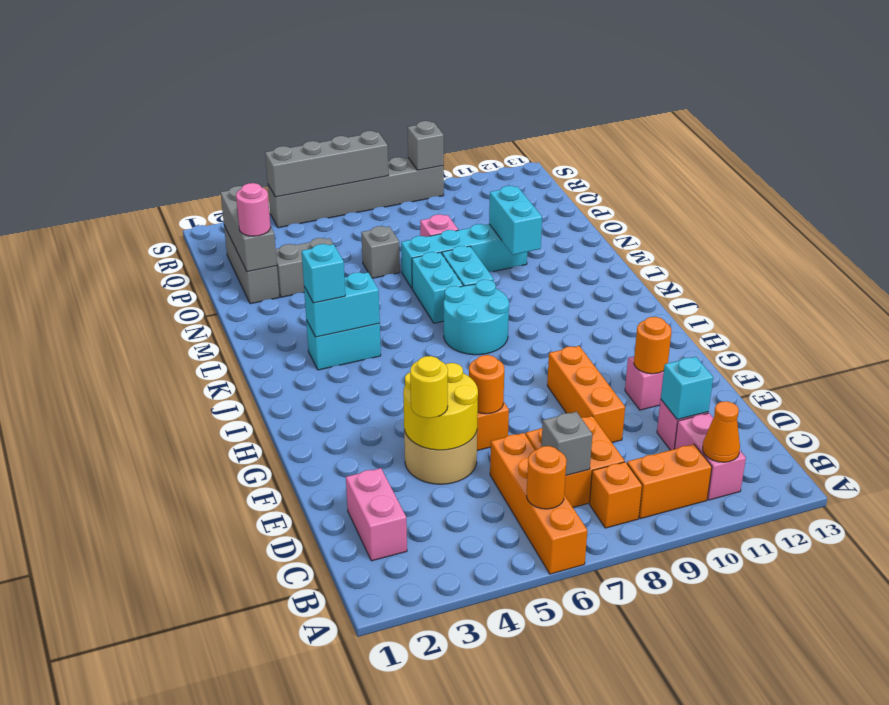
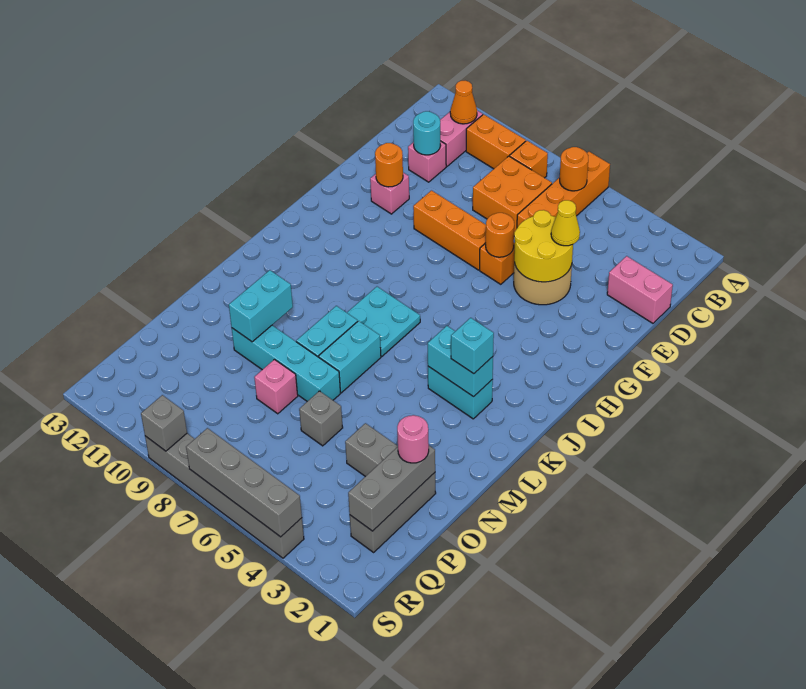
pink brick C2:D2 level 1 -> pink brick D1:D2 level 1
grey brick C7 level 2 -> none
cyan brick D11 level 2 -> cyan round brick D11 level 2
yellow round brick E4 level 3 -> yellow cone E4 level 3
orange brick E9:G9 level 1 -> orange brick F7:F9 level 1
cyan round brick J7:K8 level 1 -> cyan plate J7:K8 level 1

